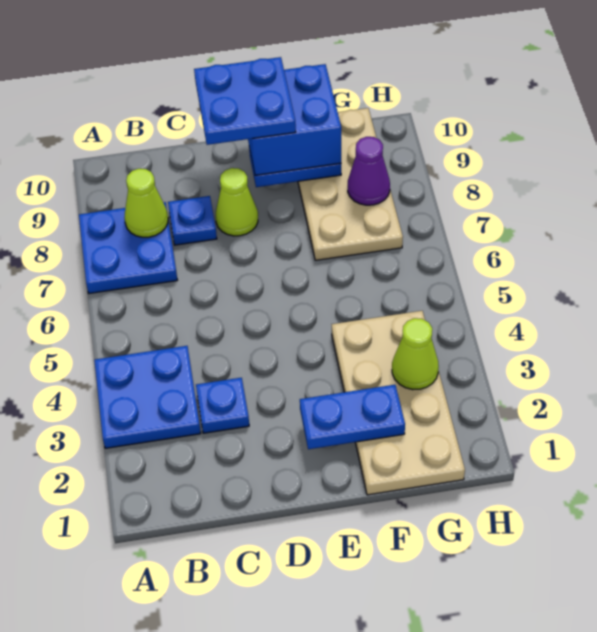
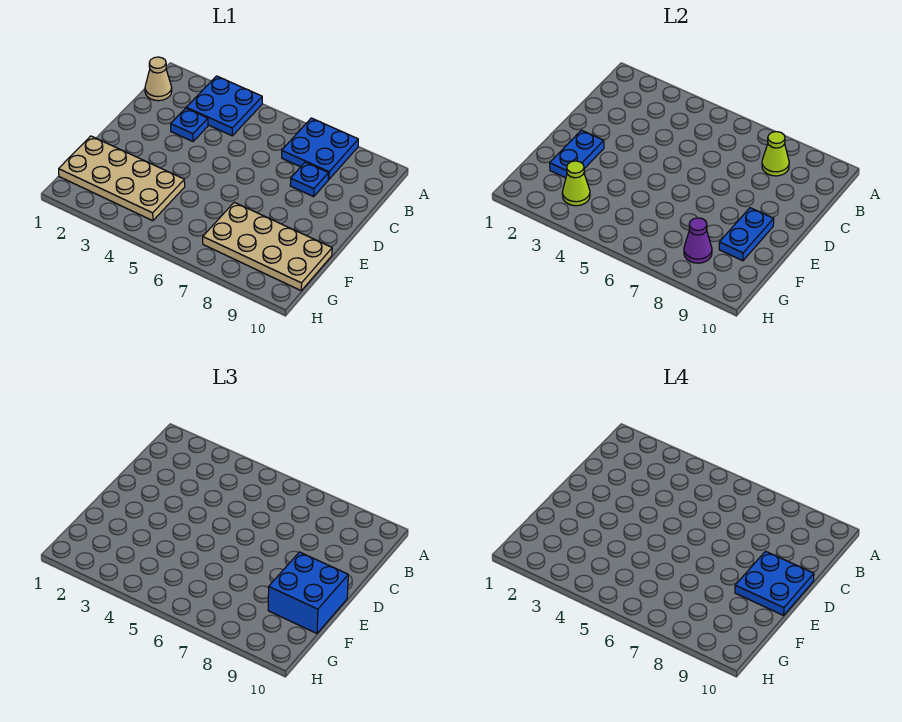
none -> tan cone B1 level 1
lime cone D8 level 1 -> none

